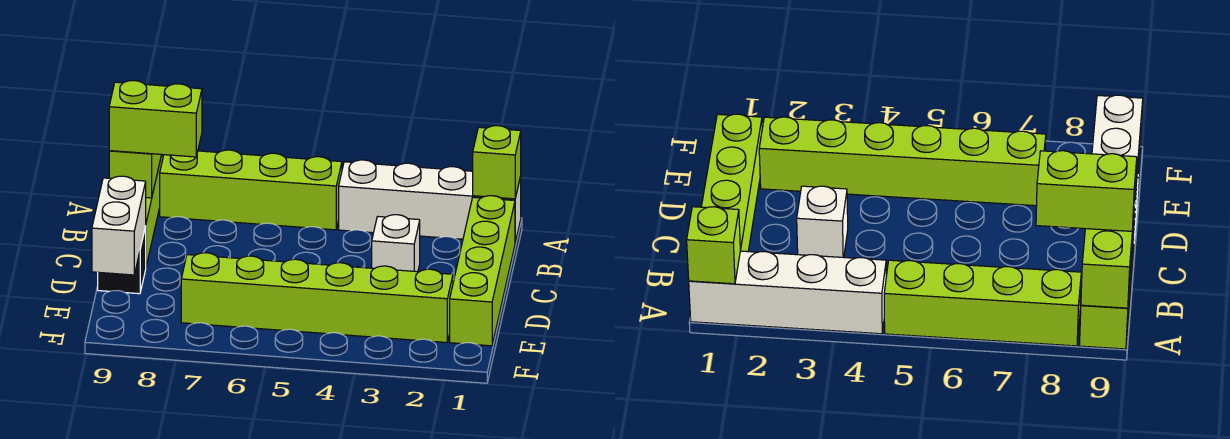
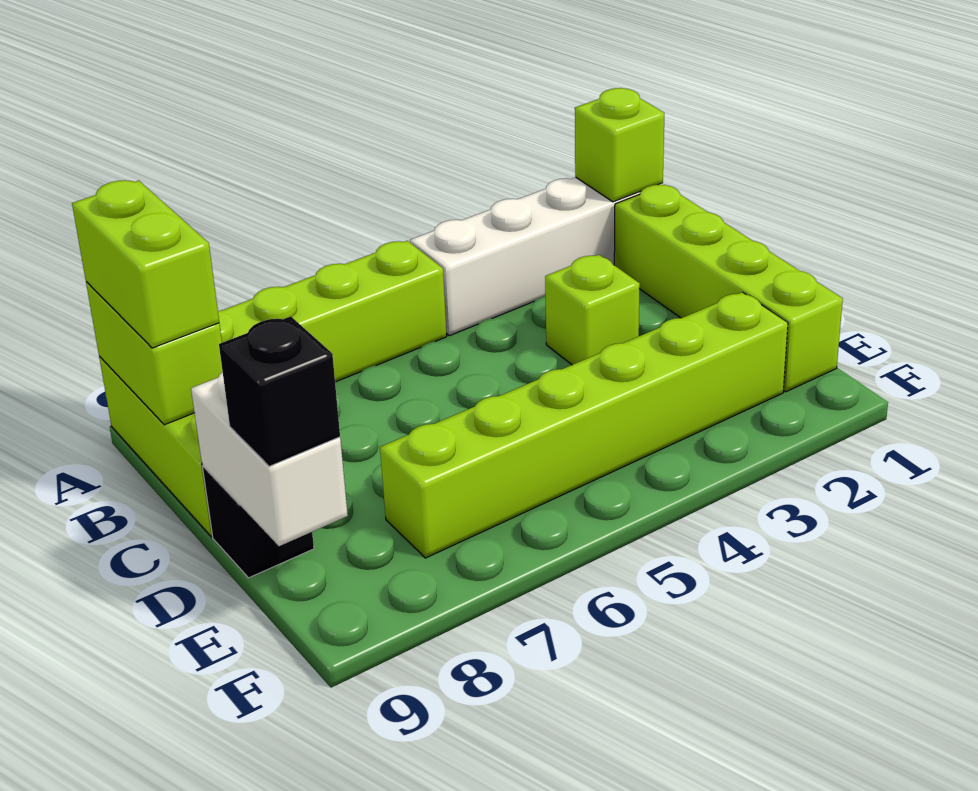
lime brick B8:B9 level 3 -> lime brick A9:B9 level 3
white brick C3 level 1 -> lime brick C3 level 1
none -> black brick E9 level 3

